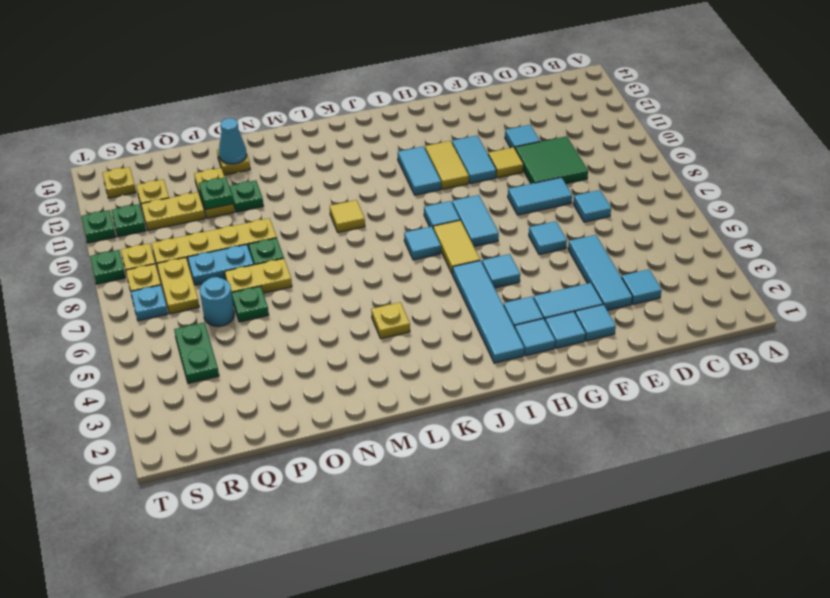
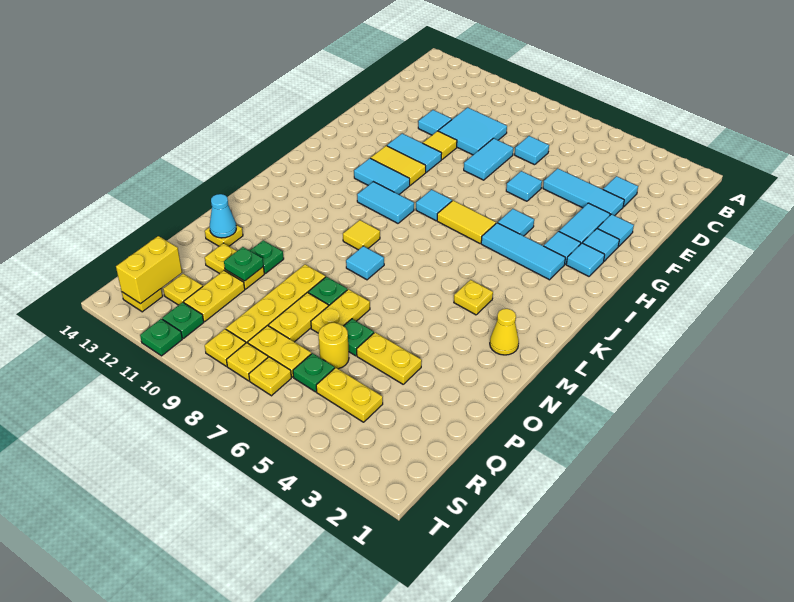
green tile D9:E10 level 1 -> cyan tile D9:E10 level 1
cyan tile H7:H8 level 1 -> cyan tile J9:J10 level 1
cyan tile I2:I5 level 1 -> cyan tile I3:I5 level 1
cyan tile J7 level 1 -> cyan tile M8 level 1
none -> yellow cone M2 level 1
none -> yellow plate P4:P5 level 1
cyan plate P8:Q8 level 1 -> yellow plate P8:Q8 level 1
cyan round brick Q6 level 1 -> yellow round brick Q6 level 1
green plate R4:R5 level 1 -> yellow plate R4:R5 level 1
none -> yellow brick R13:S13 level 2
cyan plate S7 level 1 -> yellow plate S7 level 1
green plate T9 level 1 -> green plate R6 level 1

